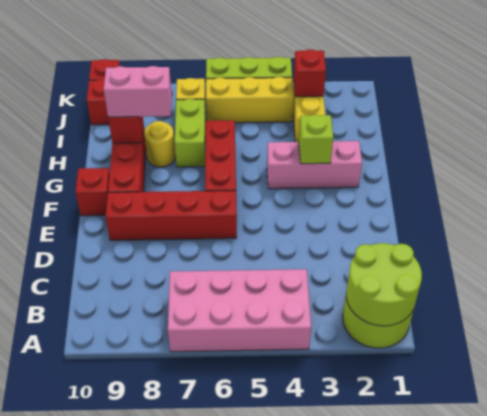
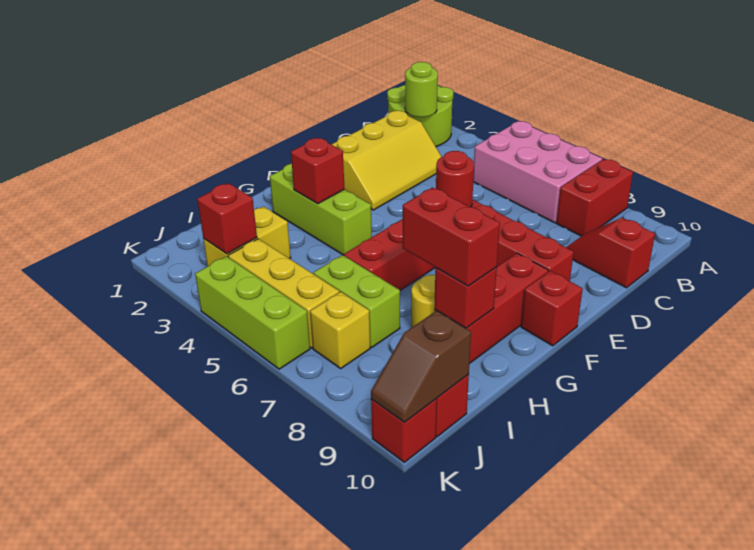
lime round brick A1:B2 level 2 -> lime round brick B2 level 2
pink brick A4:B7 level 1 -> pink brick A5:B7 level 1
none -> red brick A8:B8 level 1
none -> yellow slope C2:E3 level 1 top 2
none -> red slope C9:C10 level 1 top 10
none -> red round brick E6 level 2
pink brick G2:G4 level 1 -> lime brick G2:G4 level 1
lime brick G3 level 2 -> red brick G3 level 2
lime brick H7:I7 level 1 -> lime brick I6:I7 level 1
pink brick H8:H9 level 3 -> red brick H8:H9 level 3
none -> brown slope J10:K10 level 2 top J

